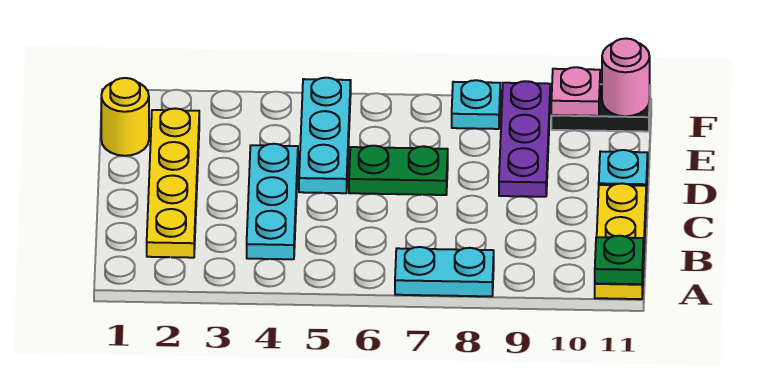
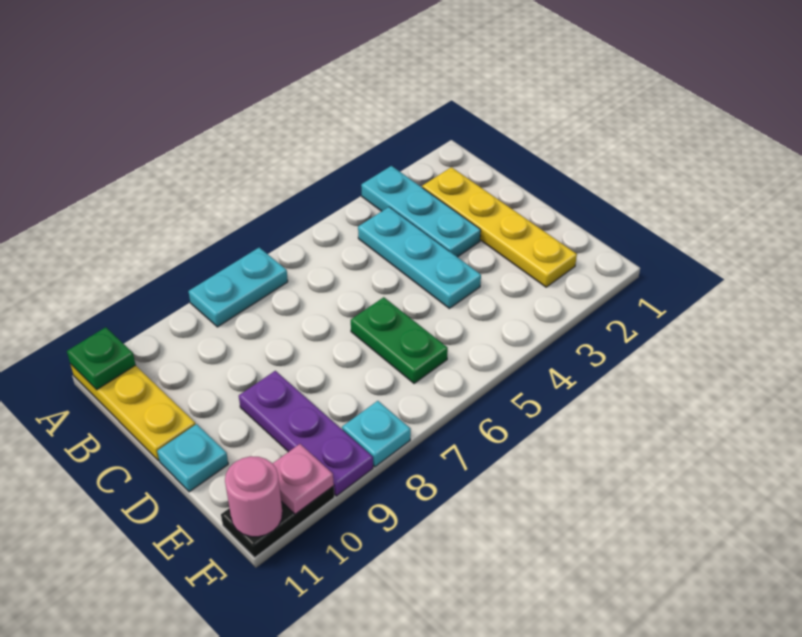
cyan plate D5:F5 level 1 -> cyan plate A3:C3 level 1
green plate D6:D7 level 1 -> green plate D6:E6 level 1
yellow round brick E1 level 1 -> none

